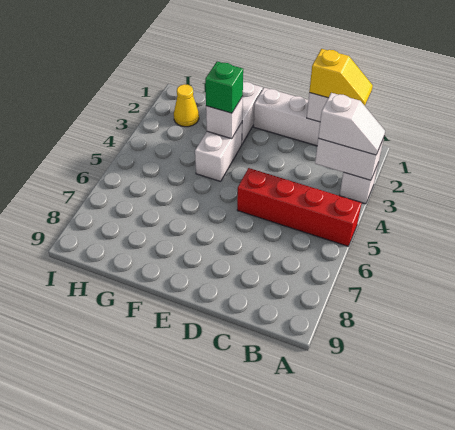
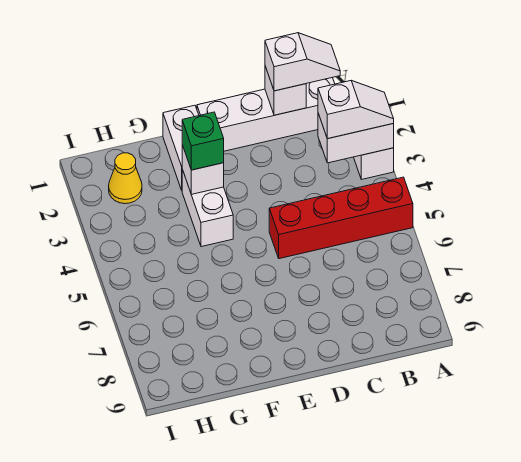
yellow slope B1:C1 level 3 top C -> white slope B1:C1 level 3 top C

